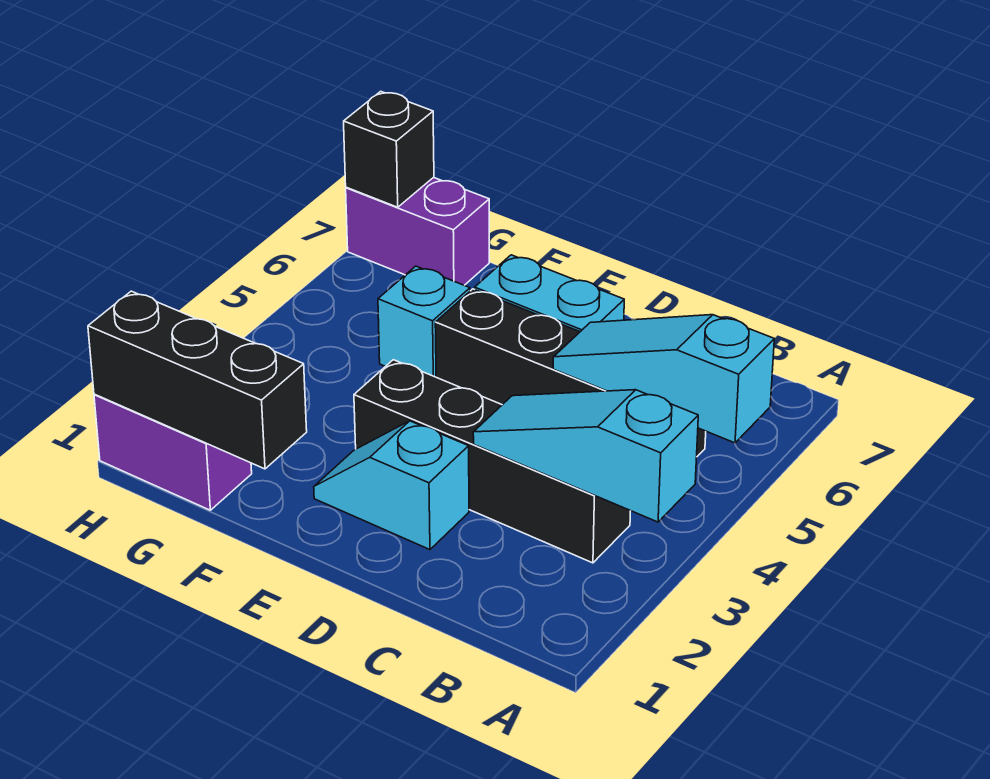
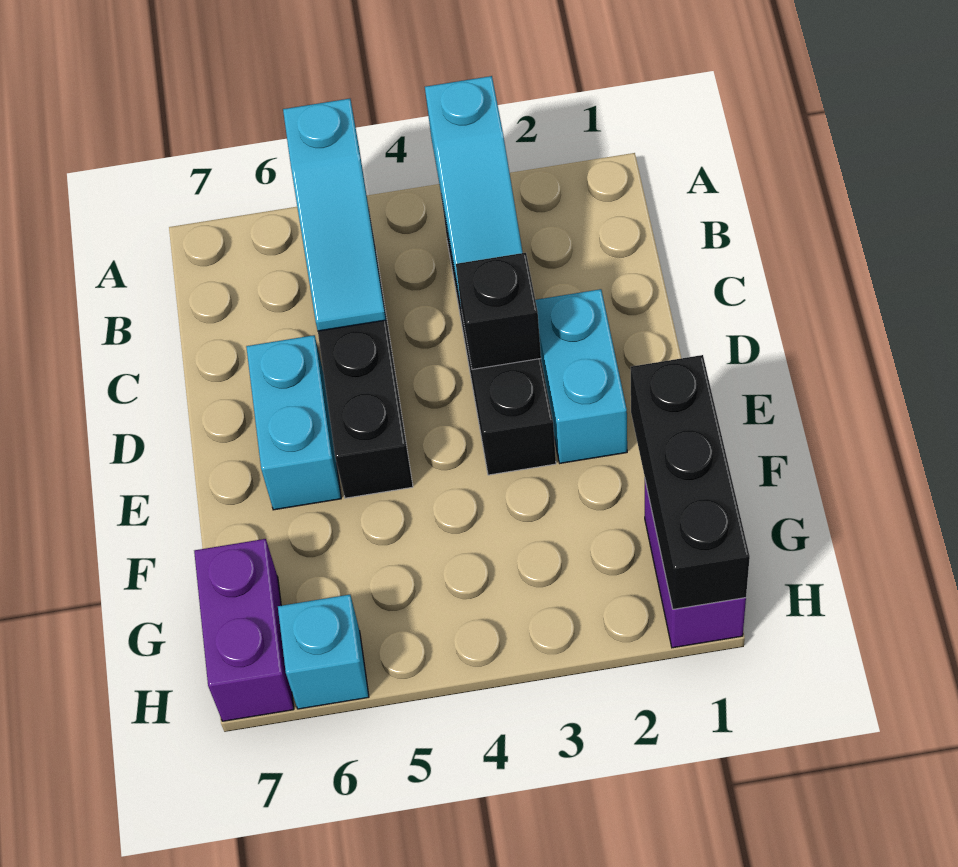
cyan slope D2:E2 level 1 top D -> cyan brick D2:E2 level 1
cyan brick F5 level 1 -> cyan brick H6 level 1
black brick H7 level 2 -> black brick D3 level 2

